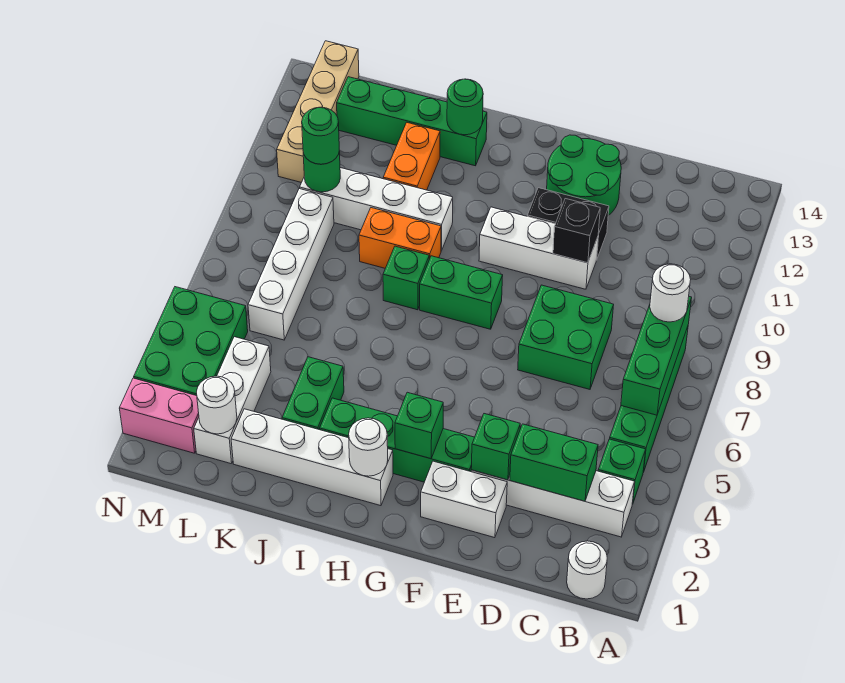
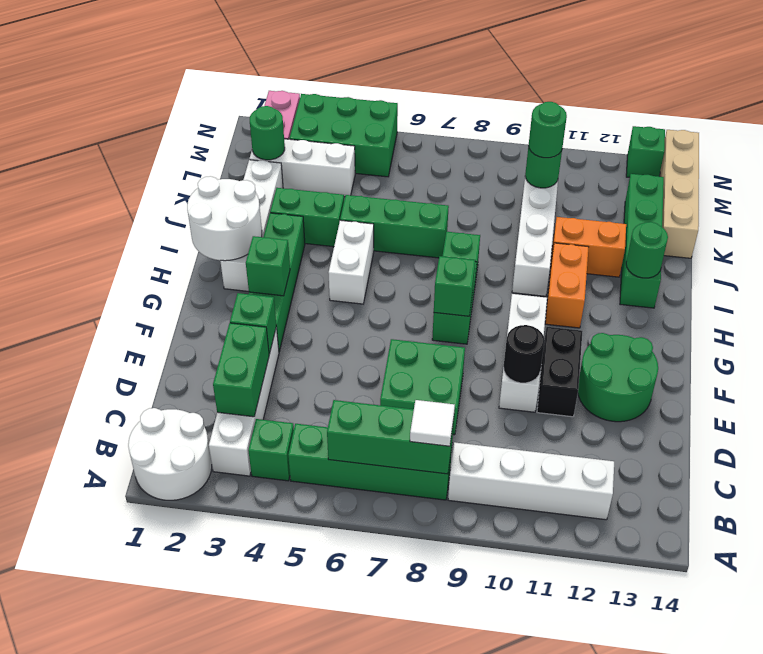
white round brick B1 level 1 -> white round brick A1:B2 level 1
white round brick B8 level 3 -> white tile B8 level 3
white brick E2:F2 level 1 -> white brick H5:I5 level 1
black brick E10 level 2 -> black round brick E10 level 2
none -> green brick G8 level 2
white round brick H2 level 2 -> white round brick H1:I2 level 2
orange brick I9:J9 level 1 -> orange brick H11:I11 level 1
none -> green brick J5:J7 level 1
white round brick L2 level 2 -> green round brick L2 level 2
white brick L6:L9 level 1 -> white brick B9:B12 level 1
tan brick M11:M14 level 1 -> tan brick K14:N14 level 1
none -> green brick N13 level 1

